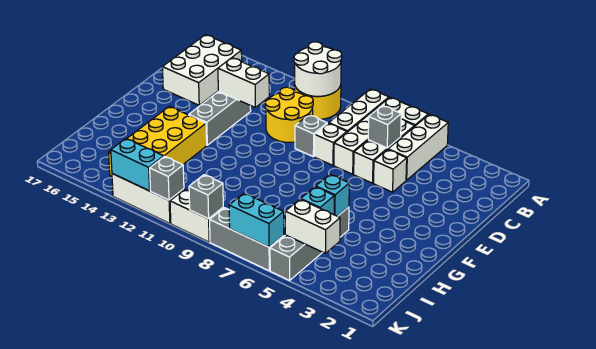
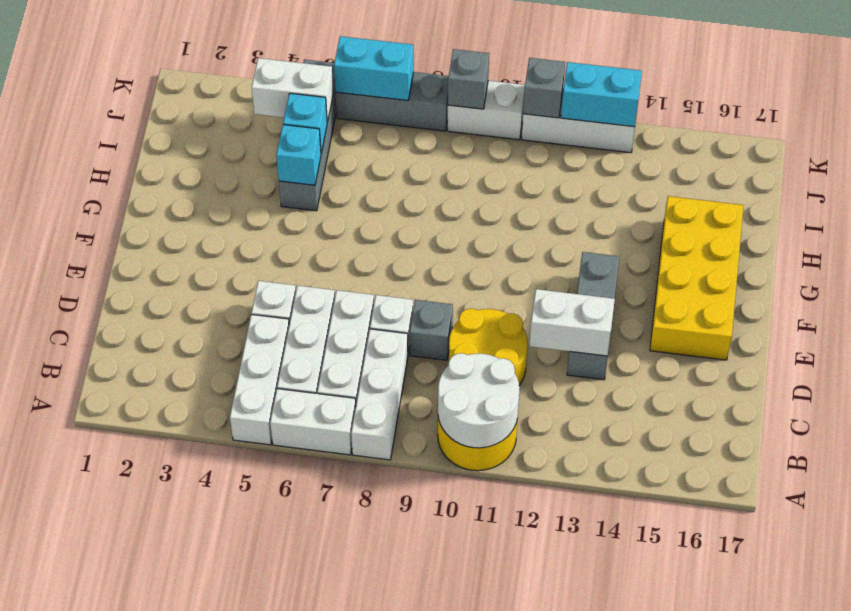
white brick B15:D16 level 1 -> none
grey brick C6 level 2 -> none
yellow brick G13:J14 level 1 -> yellow brick E15:H16 level 1

